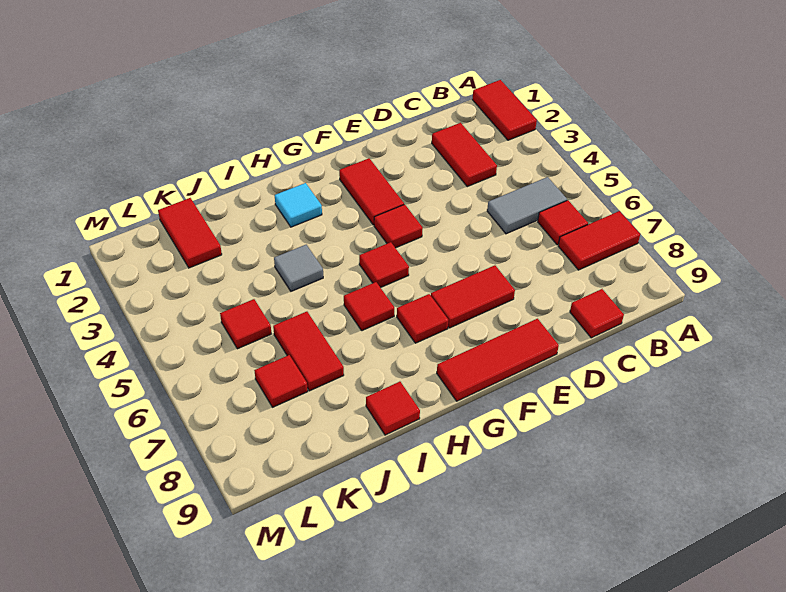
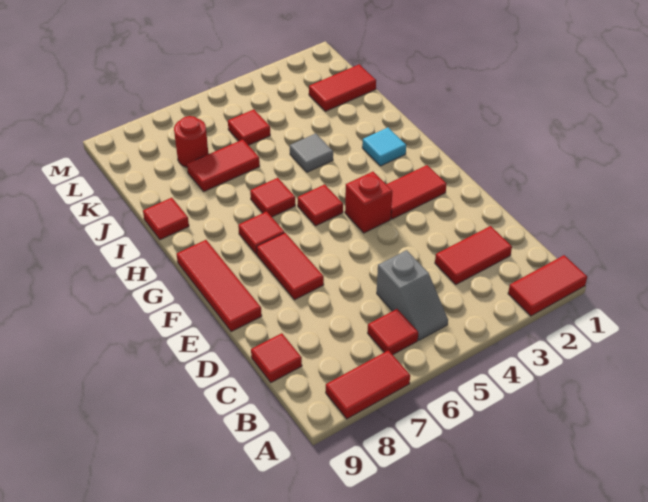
red tile A7:B7 level 1 -> red tile A7:A8 level 1
grey tile B5:C5 level 1 -> grey slope B5:C5 level 1 top C
red tile F4 level 1 -> red brick F4 level 1
red tile K7 level 1 -> red round brick K7 level 1

